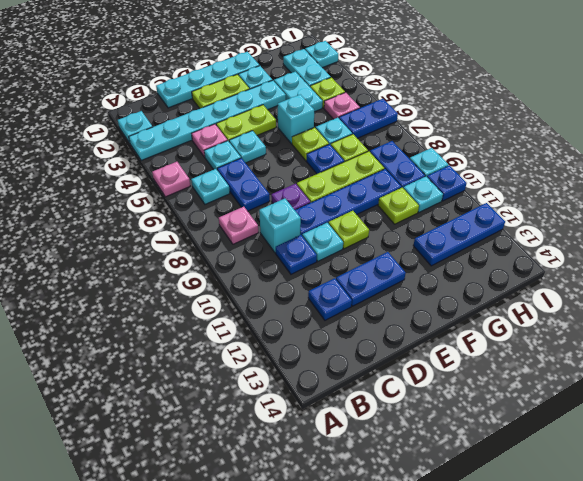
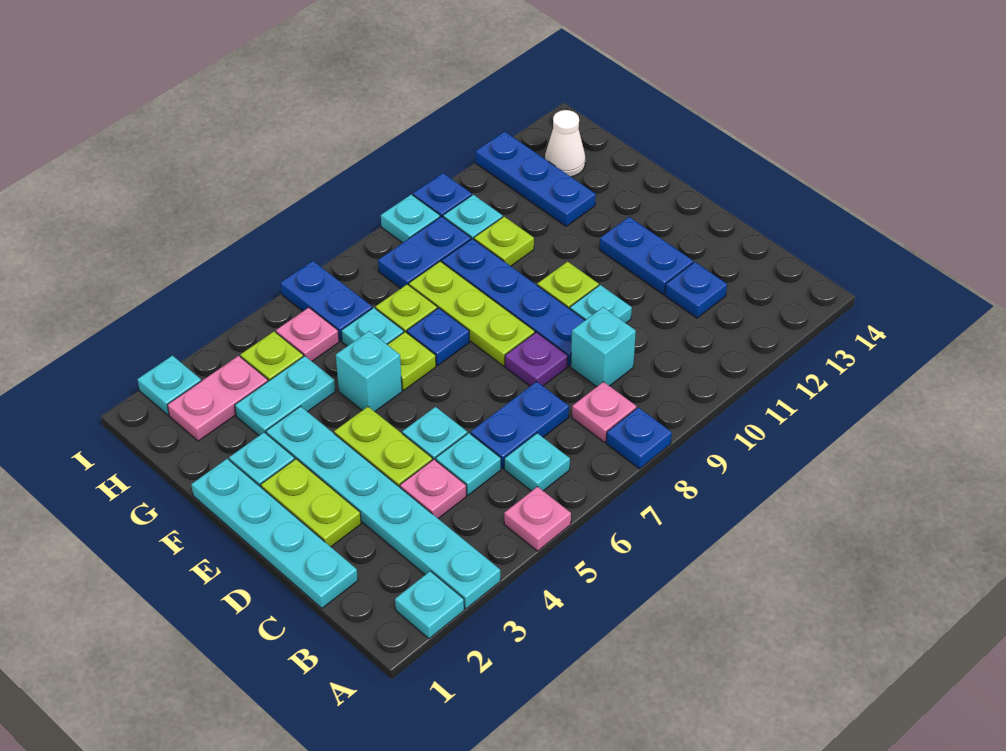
blue plate C10 level 1 -> blue plate A8 level 1
cyan plate H2:H3 level 1 -> pink plate H2:H3 level 1
none -> white cone H13 level 1

